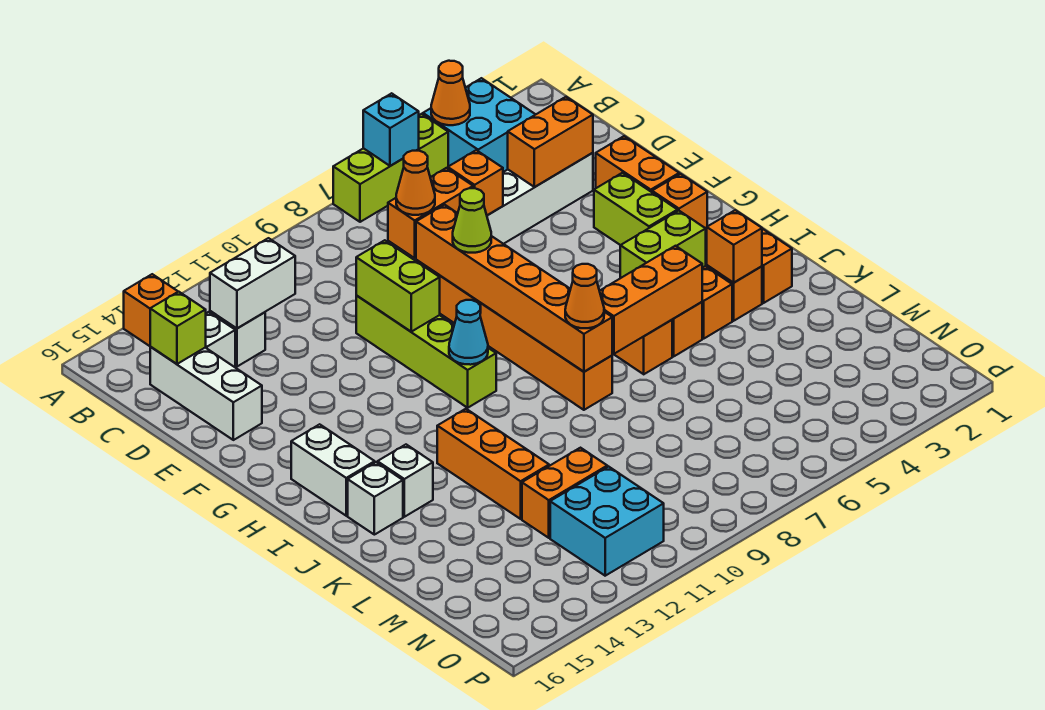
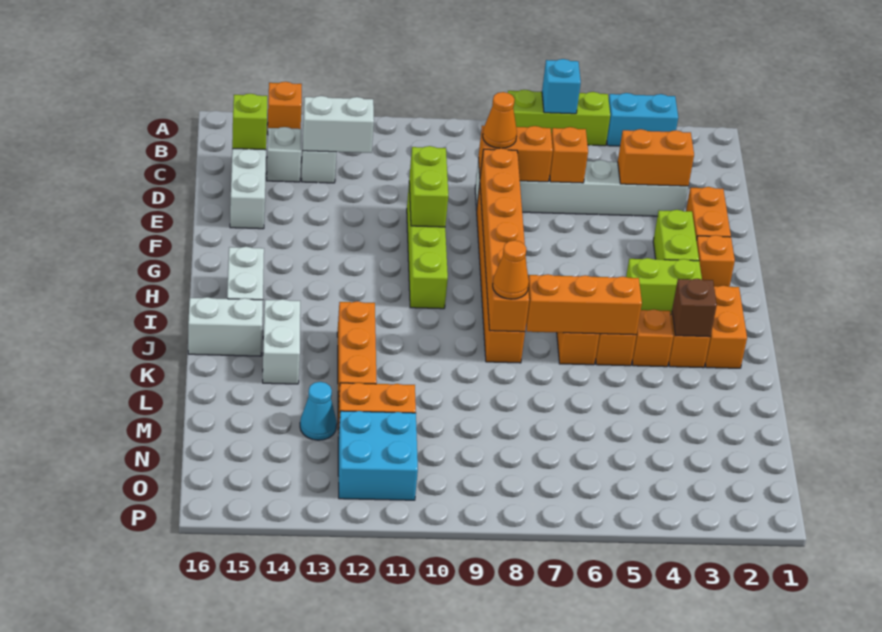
cyan brick A3:B4 level 1 -> cyan brick A3:A4 level 1
orange cone A4 level 2 -> none
lime cone F8 level 3 -> none
cyan cone H10 level 2 -> cyan cone M13 level 1
orange brick J3 level 2 -> brown brick J3 level 2
white brick J14 level 1 -> white brick J14:K14 level 1
white brick J15 level 1 -> white brick J15:J16 level 1

